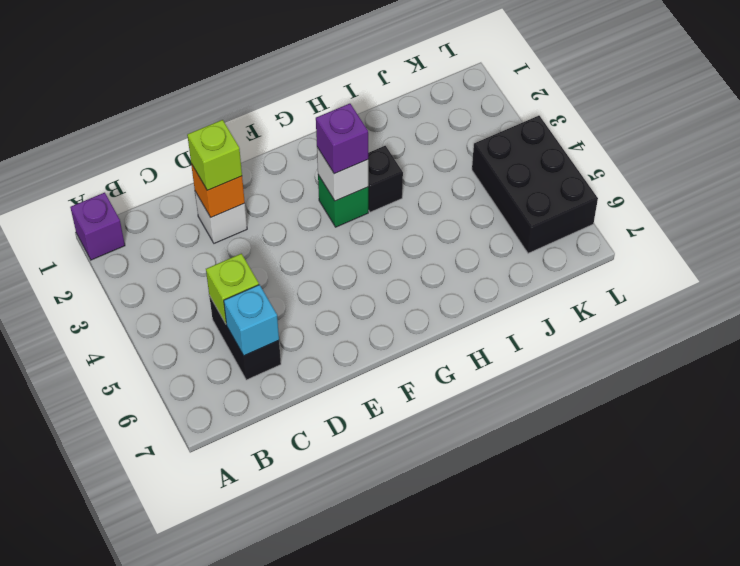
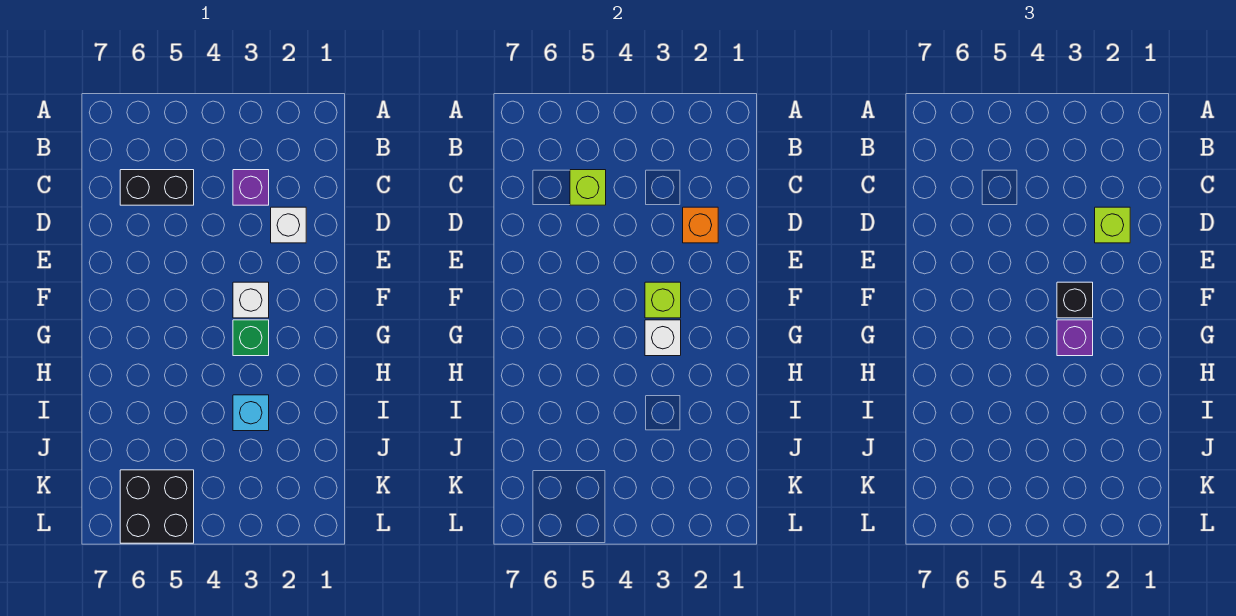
purple brick A1 level 1 -> purple brick C3 level 1
cyan brick C6 level 2 -> cyan brick I3 level 1
none -> white brick F3 level 1
none -> lime brick F3 level 2
black brick H3 level 1 -> black brick F3 level 3
black brick K4:L6 level 1 -> black brick K5:L6 level 1

